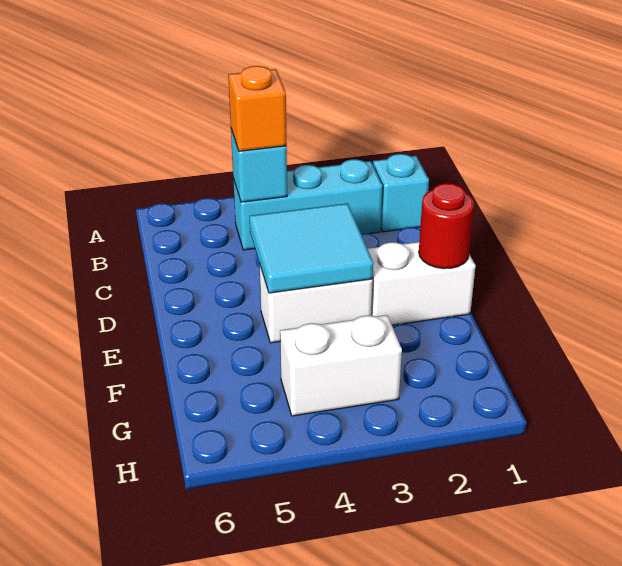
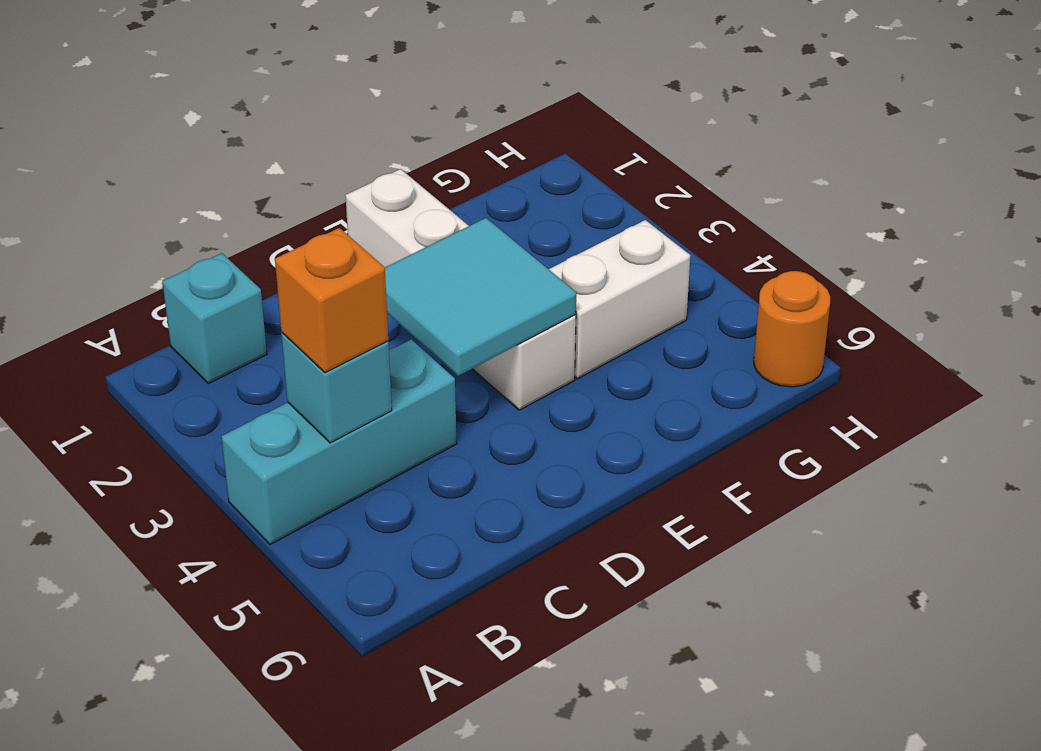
cyan brick B2:B4 level 1 -> cyan brick A4:C4 level 1
red round brick E1 level 2 -> none
white brick G3:G4 level 1 -> white brick F4:G4 level 1
none -> orange round brick H6 level 1

